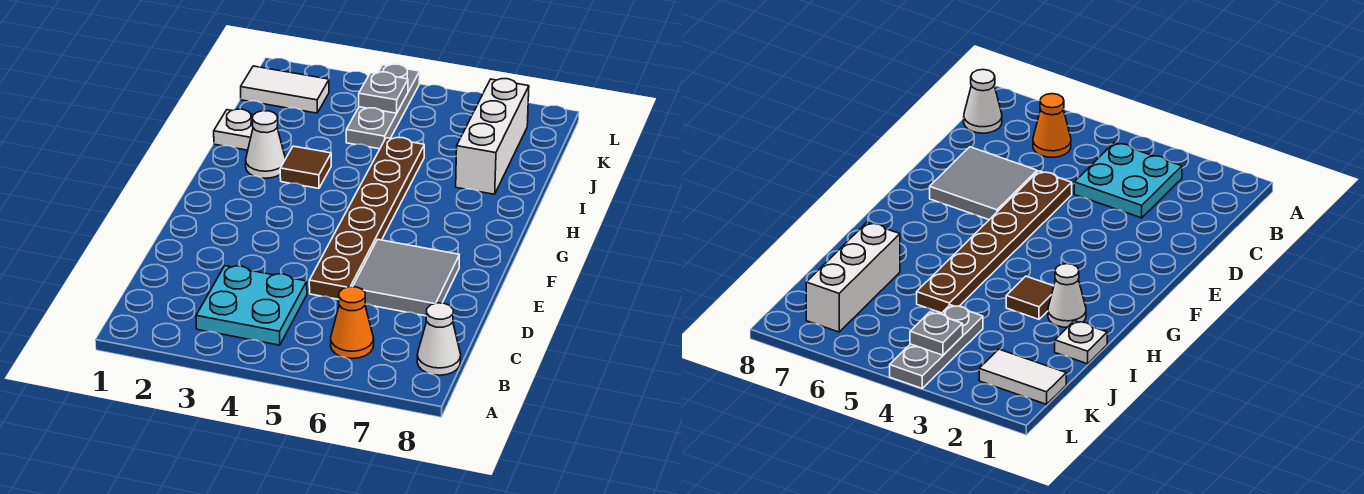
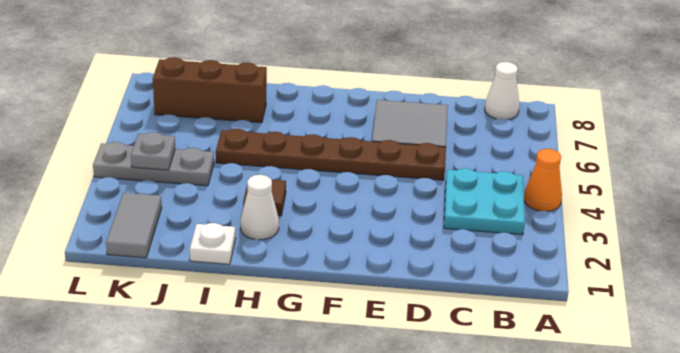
orange cone B6 level 1 -> orange cone A4 level 1
white brick I7:K7 level 1 -> brown brick I7:K7 level 1
white tile K1:K2 level 1 -> grey tile K1:K2 level 1

